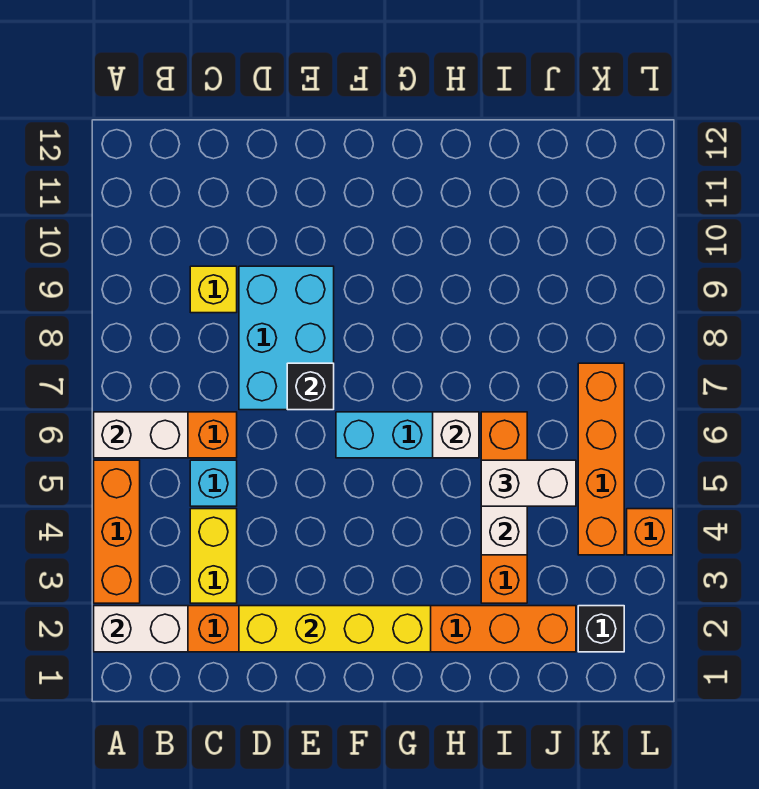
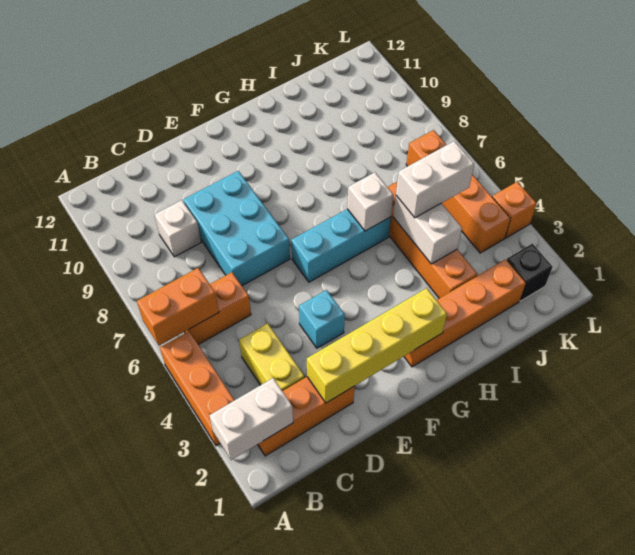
white brick A6:B6 level 2 -> orange brick A6:B6 level 2
cyan brick C5 level 1 -> cyan brick E4 level 1
yellow brick C9 level 1 -> white brick C9 level 1
black brick E7 level 2 -> none

